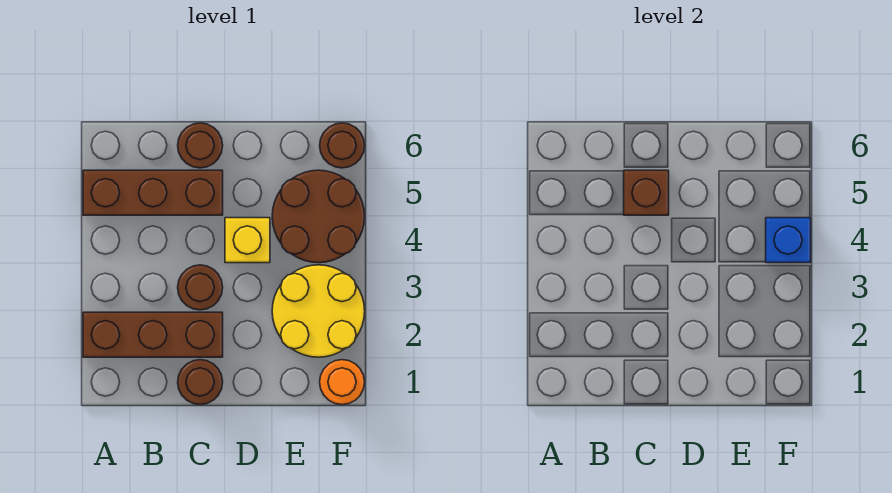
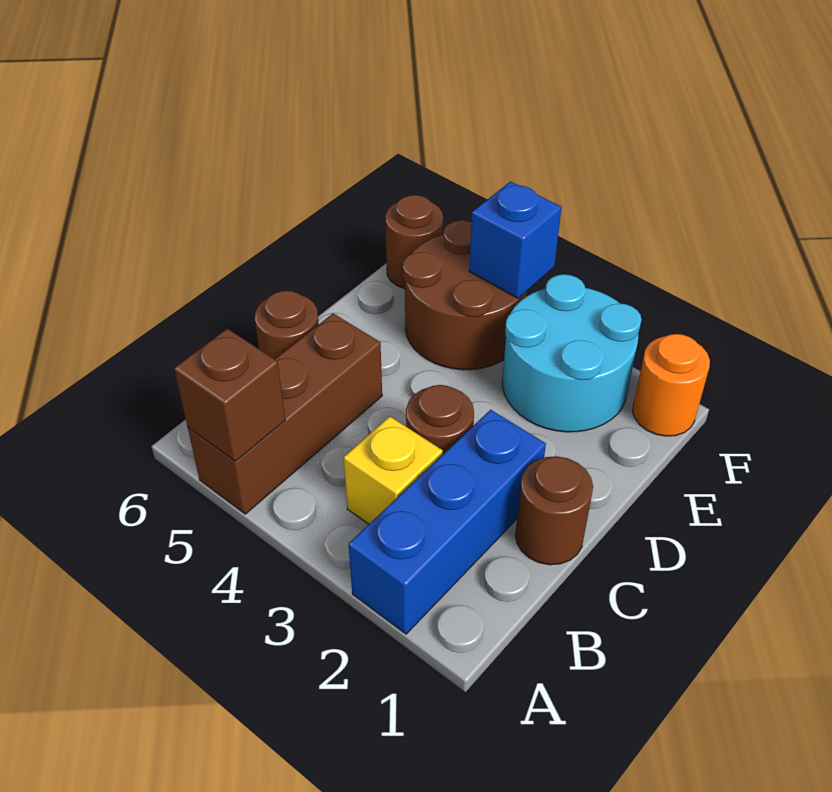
brown brick A2:C2 level 1 -> blue brick A2:C2 level 1
brown brick C5 level 2 -> brown brick A5 level 2
yellow brick D4 level 1 -> yellow brick B3 level 1
yellow round brick E2:F3 level 1 -> cyan round brick E2:F3 level 1

